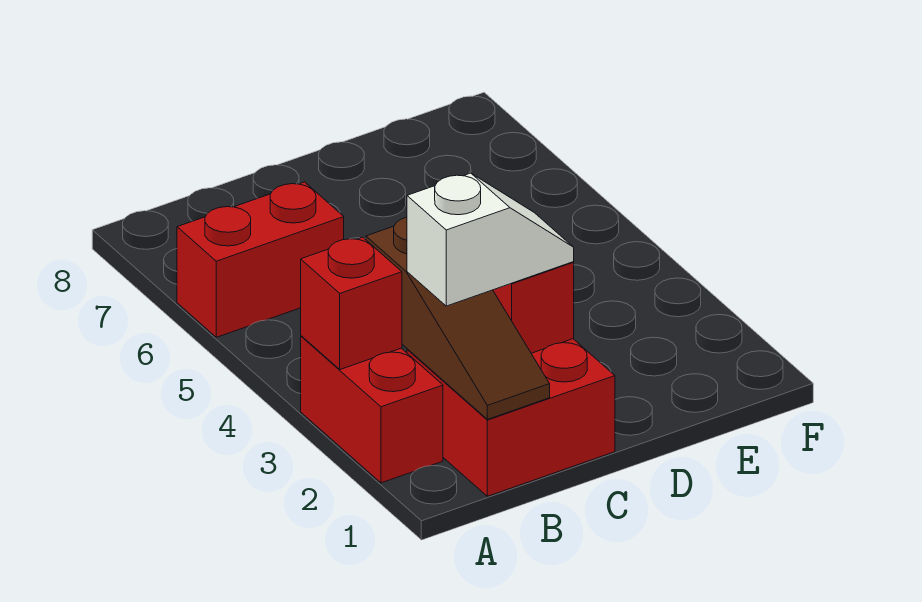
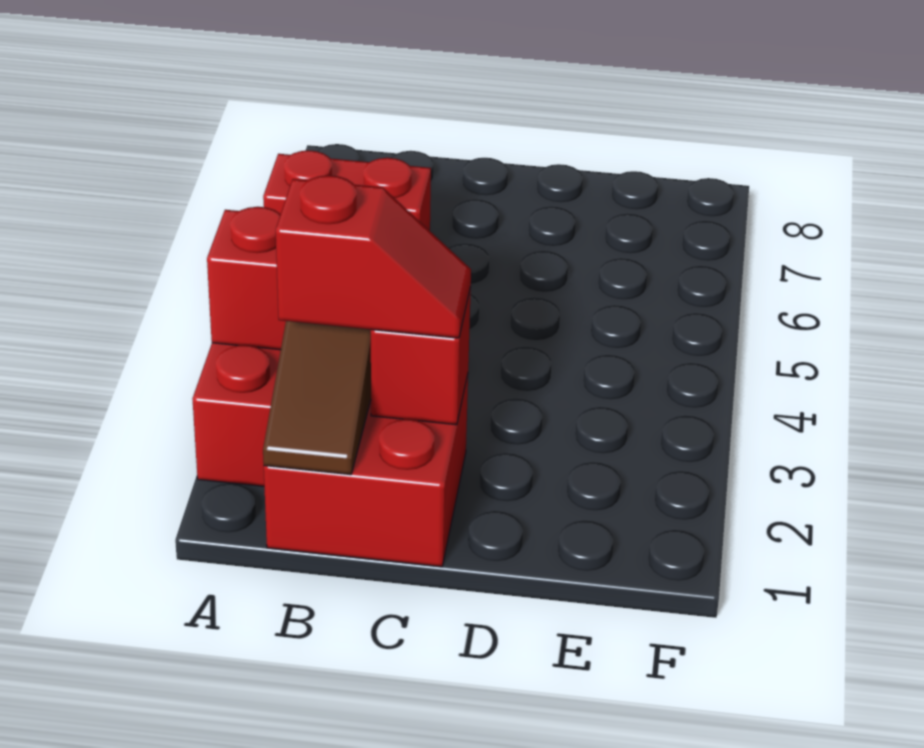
white slope B2:C2 level 3 top B -> red slope B2:C2 level 3 top B

